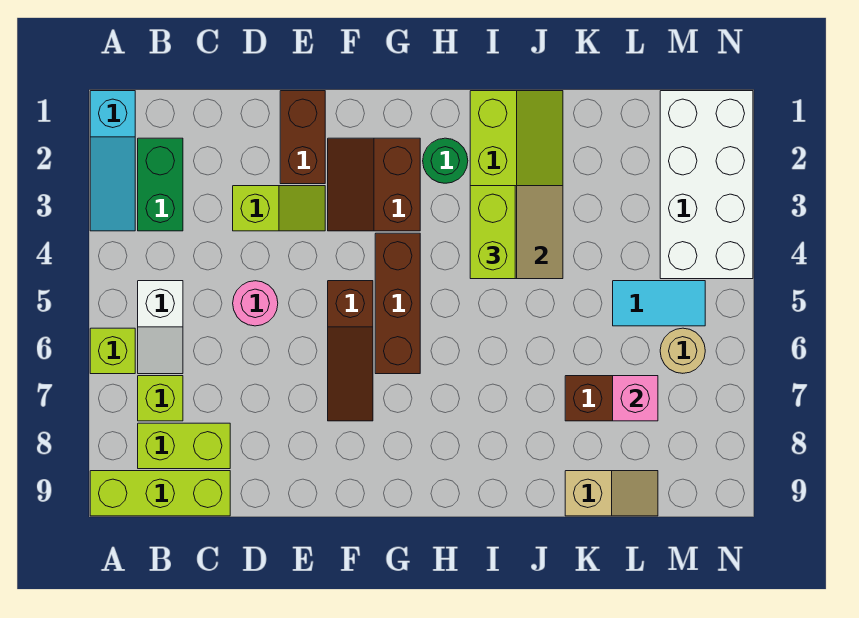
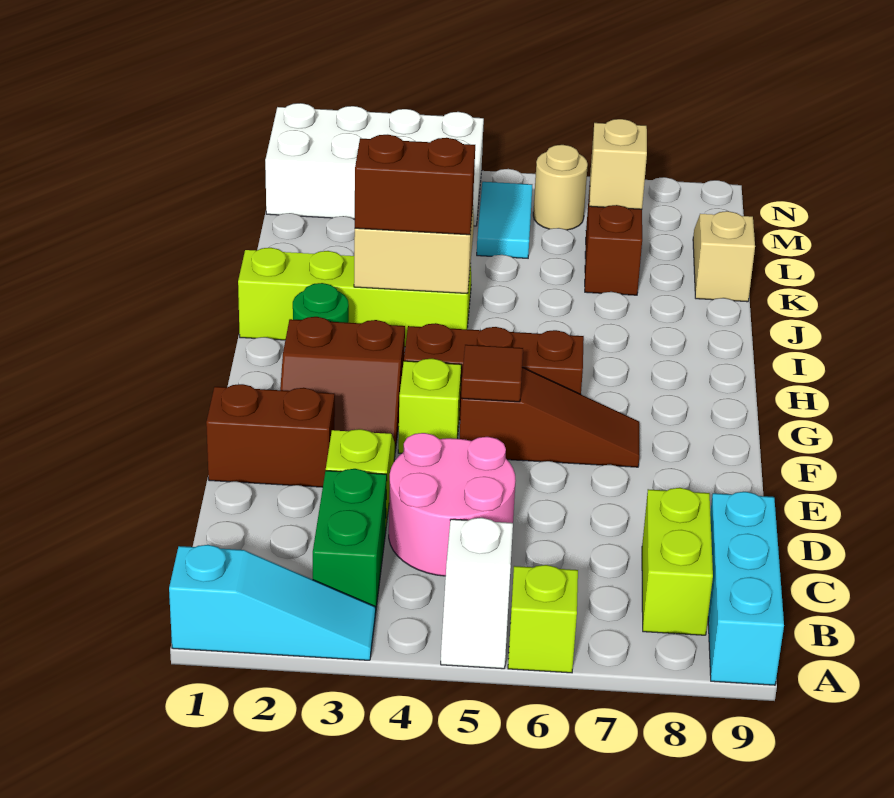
lime brick A9:C9 level 1 -> cyan brick A9:C9 level 1
green brick B2:B3 level 1 -> green brick B3:C3 level 1
white slope B5:B6 level 1 top 5 -> white slope A5:B5 level 1 top B
lime brick B7 level 1 -> lime brick F4 level 1
pink round brick D5 level 1 -> pink round brick C4:D5 level 1
none -> brown tile F5 level 2
lime brick I3:I4 level 3 -> brown brick I3:I4 level 3
pink brick L7 level 2 -> tan brick L7 level 2

